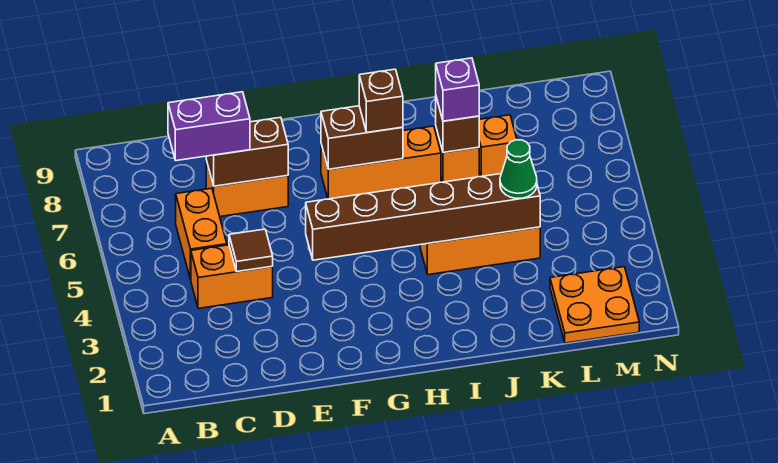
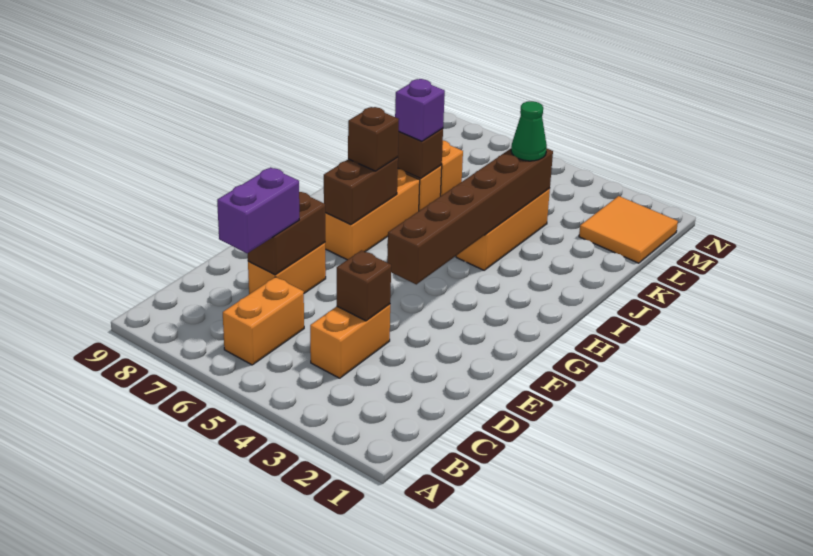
orange brick C5:C6 level 1 -> orange brick B6:C6 level 1
brown tile D4 level 2 -> brown brick D4 level 2
orange plate L1:M2 level 1 -> orange tile L1:M2 level 1

